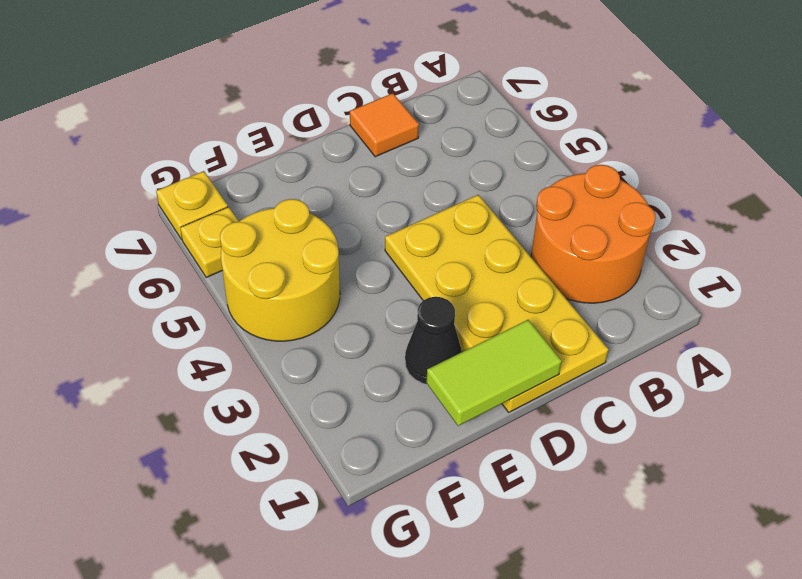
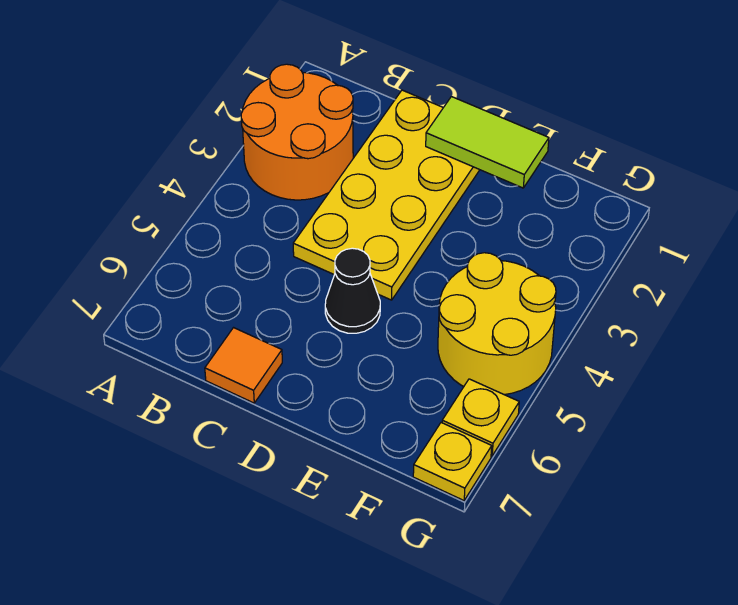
black cone E2 level 1 -> black cone D5 level 1

